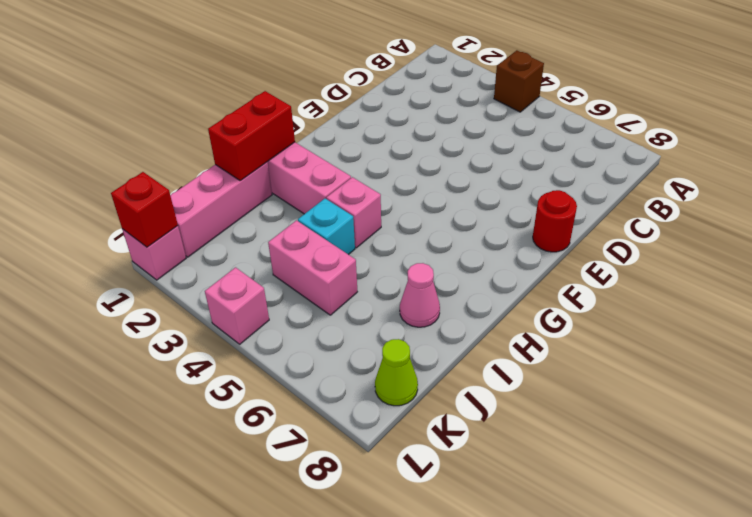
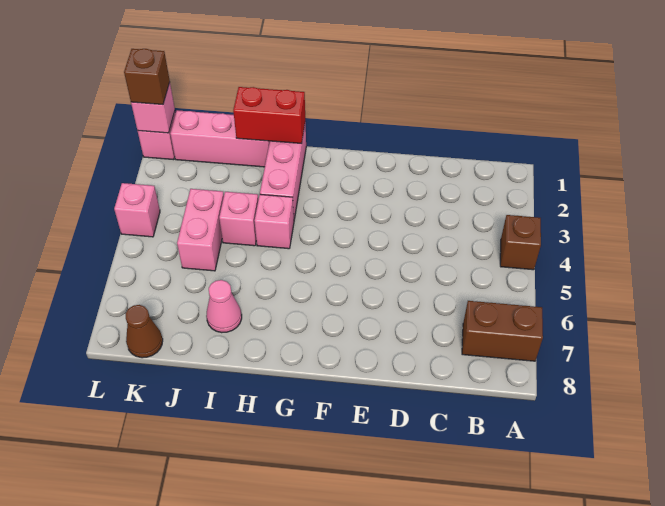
none -> brown brick A7:B7 level 1
red round brick E8 level 1 -> none
cyan brick I4 level 1 -> pink brick I4 level 1
lime cone K8 level 1 -> brown cone K8 level 1
red brick L1 level 2 -> pink brick L1 level 2
none -> brown brick L1 level 3

